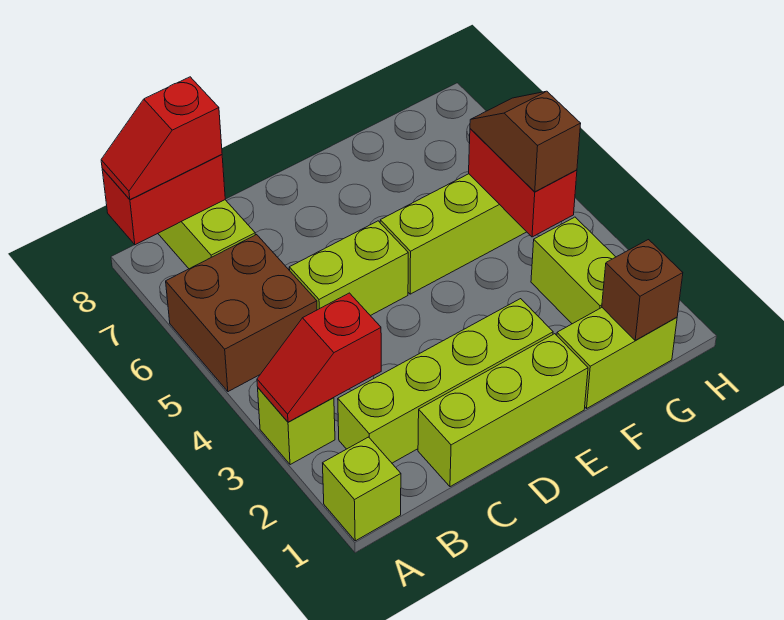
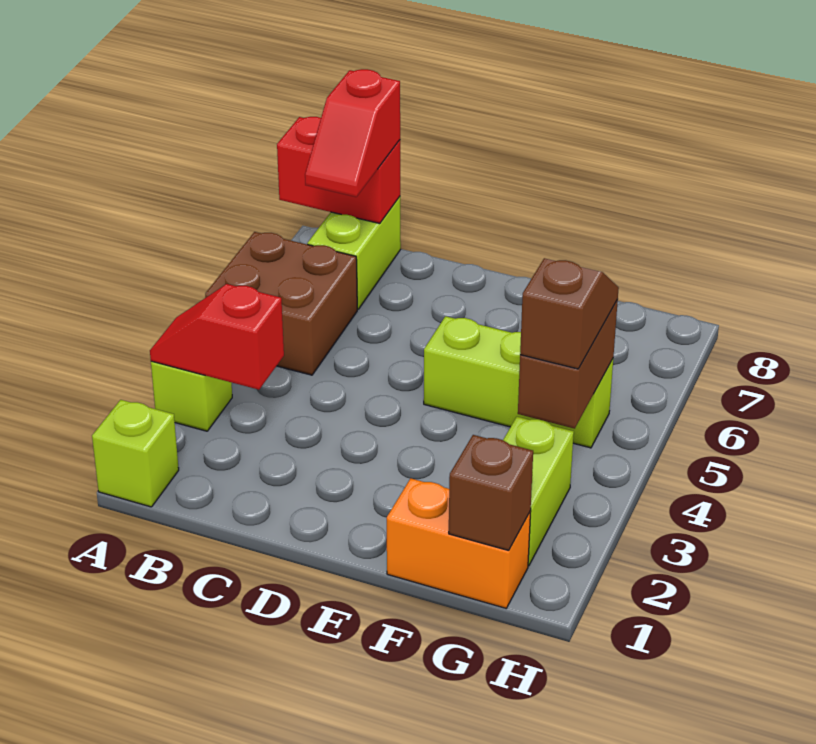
red slope A8:B8 level 3 top B -> red slope B7:B8 level 3 top 8
lime brick B2:E2 level 1 -> none
lime brick C1:E1 level 1 -> none
lime brick C5:D5 level 1 -> none
lime brick F1:G1 level 1 -> orange brick F1:G1 level 1
red brick G4:G5 level 2 -> brown brick G4:G5 level 2

